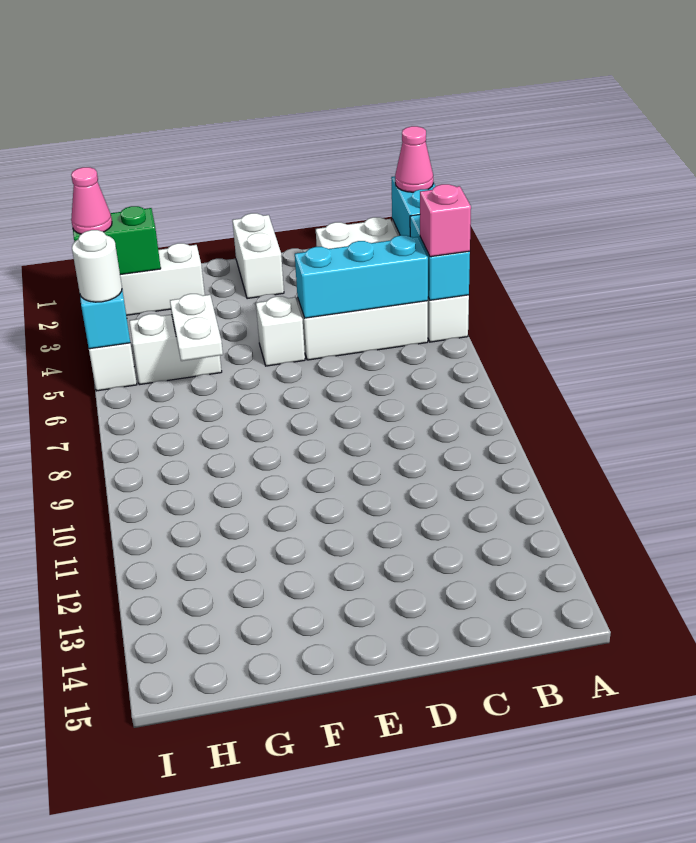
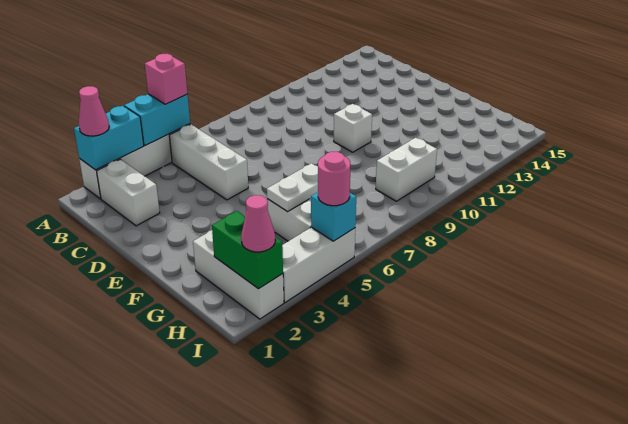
cyan brick B5:D5 level 2 -> none
white brick E1:E2 level 1 -> white brick H9:H10 level 1
white brick E5 level 1 -> white brick E10 level 1
white round brick I5 level 3 -> pink round brick I5 level 3

